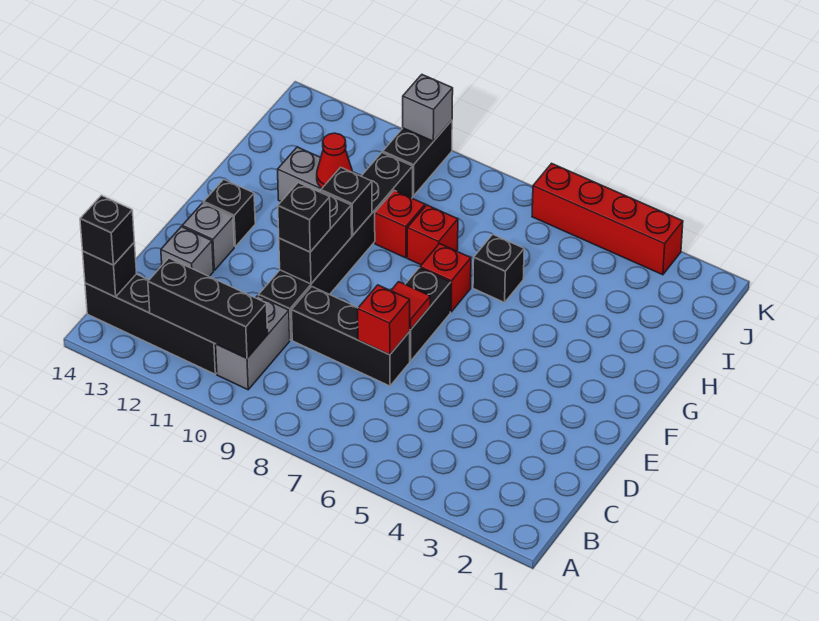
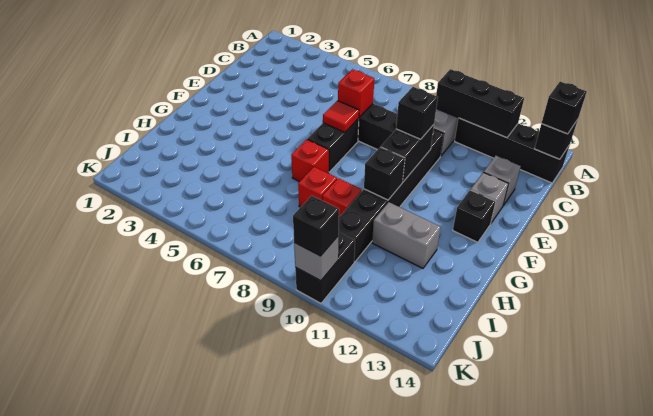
black brick H6 level 1 -> black brick K10 level 3
red cone H11 level 2 -> none
red brick K3:K6 level 1 -> none

